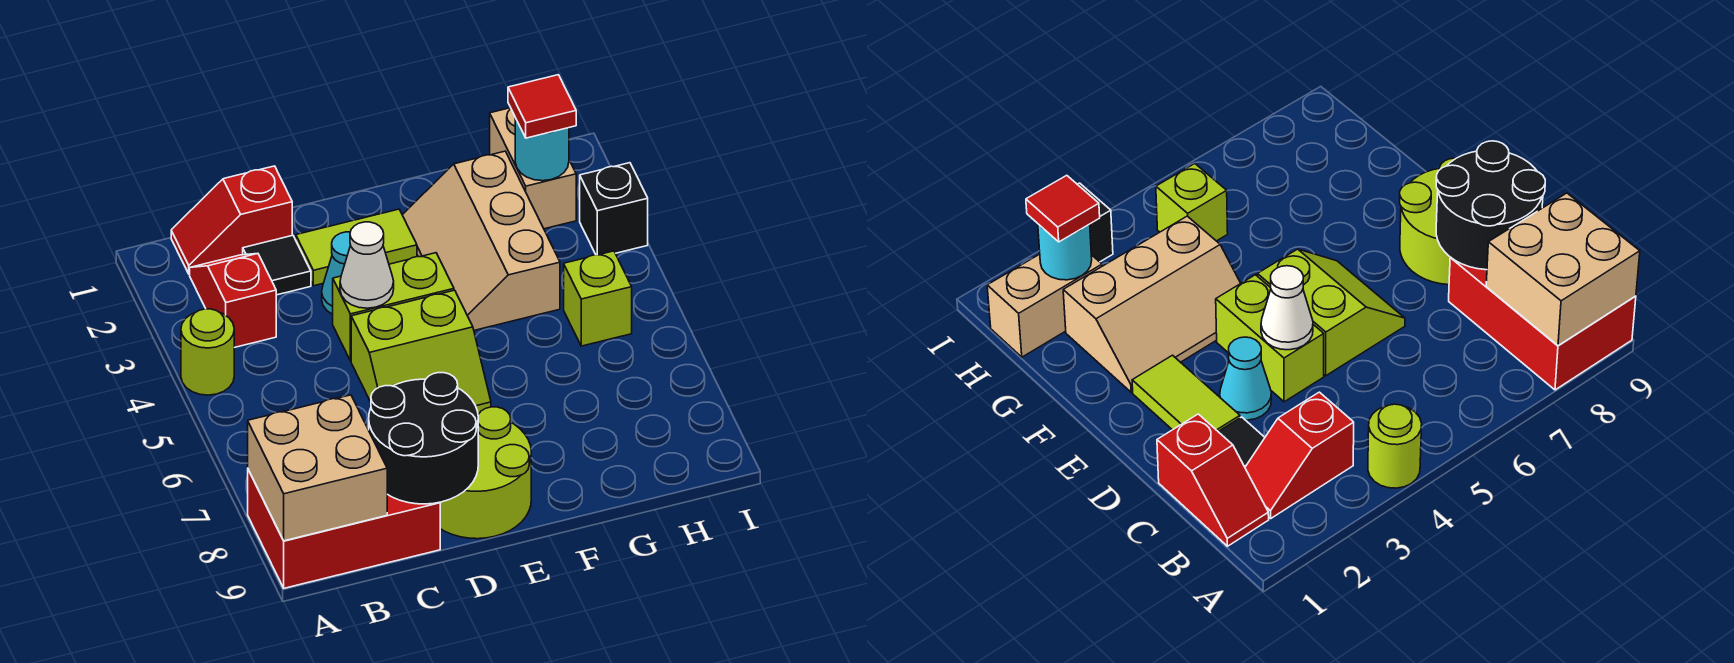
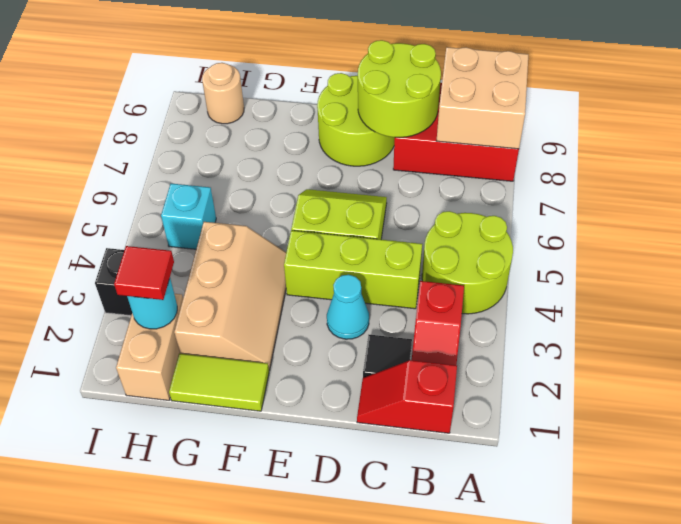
lime round brick A4 level 1 -> lime round brick A4:B5 level 1
red slope B1:C1 level 1 top C -> red slope B1:C1 level 1 top B
black round brick C8:D9 level 2 -> lime round brick C8:D9 level 2
lime tile D2:E2 level 1 -> lime tile F1:G1 level 1
lime brick D4:E4 level 1 -> lime brick C4:E4 level 1
white cone D4 level 2 -> none
lime brick H5 level 1 -> cyan brick H5 level 1
none -> tan round brick H9 level 1

